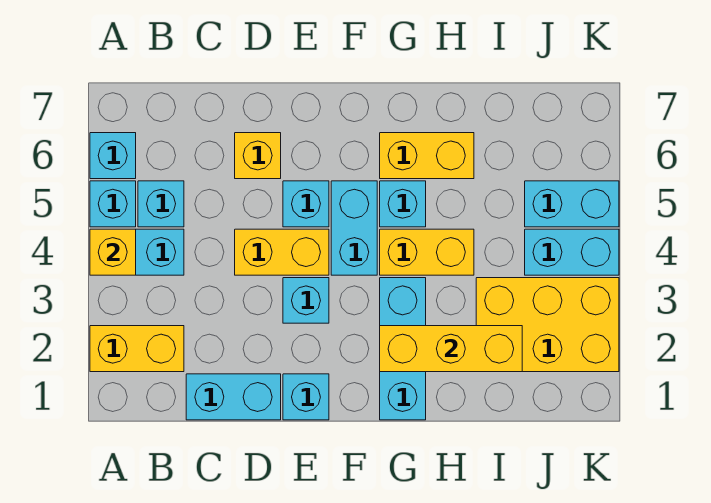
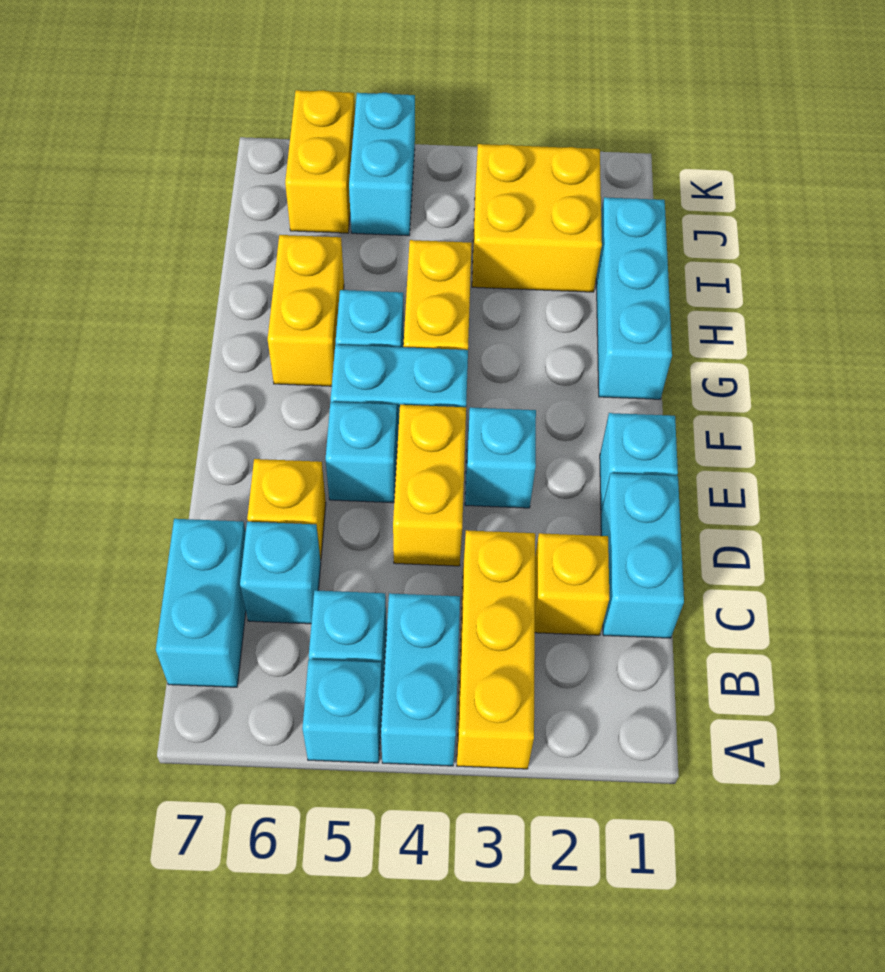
yellow brick A2:B2 level 1 -> yellow brick J6:K6 level 1
yellow brick A4 level 2 -> yellow brick C2 level 1
cyan brick A6 level 1 -> cyan brick C6 level 1
cyan brick G1:G3 level 1 -> cyan brick G1:I1 level 1
yellow brick G2:I2 level 2 -> yellow brick A3:C3 level 1
yellow brick I2:K3 level 1 -> yellow brick I2:J3 level 1
cyan brick J4:K4 level 1 -> cyan brick B7:C7 level 1

